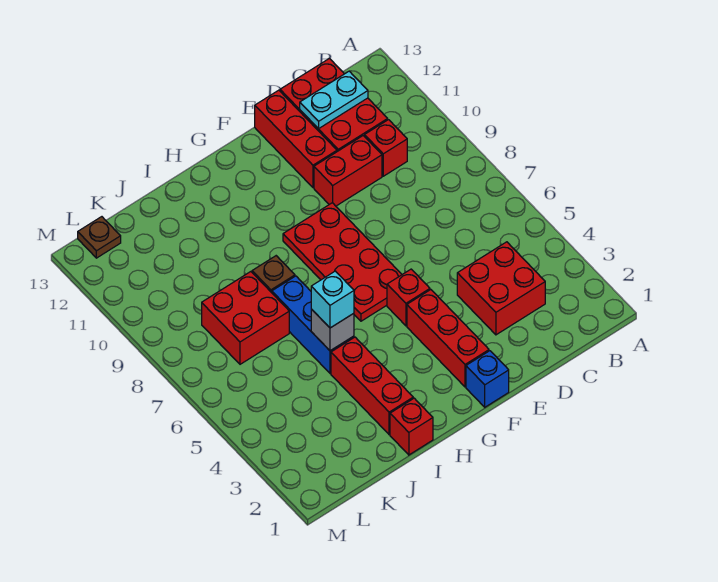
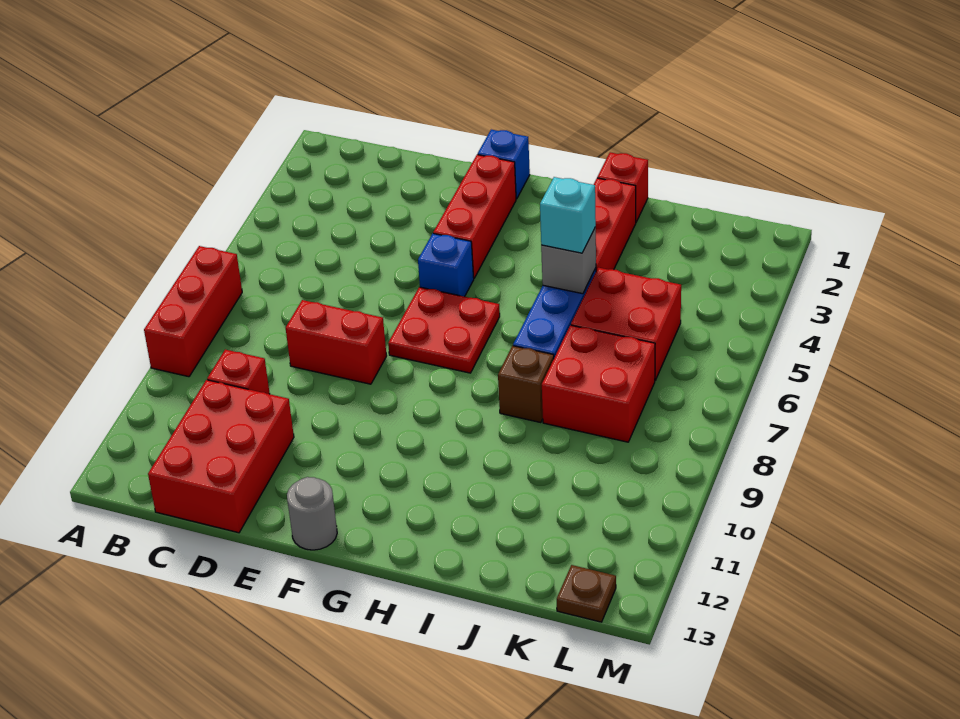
red brick C3:D4 level 1 -> red brick J5:K6 level 1
cyan plate C12:D12 level 2 -> none
red brick D10:E10 level 1 -> red brick D8:E8 level 1
red brick E11:E13 level 1 -> red brick A7:A9 level 1
red brick F5 level 1 -> blue brick F5 level 1
red plate F6:G9 level 1 -> red plate F6:G7 level 1
none -> grey round brick F13 level 1

